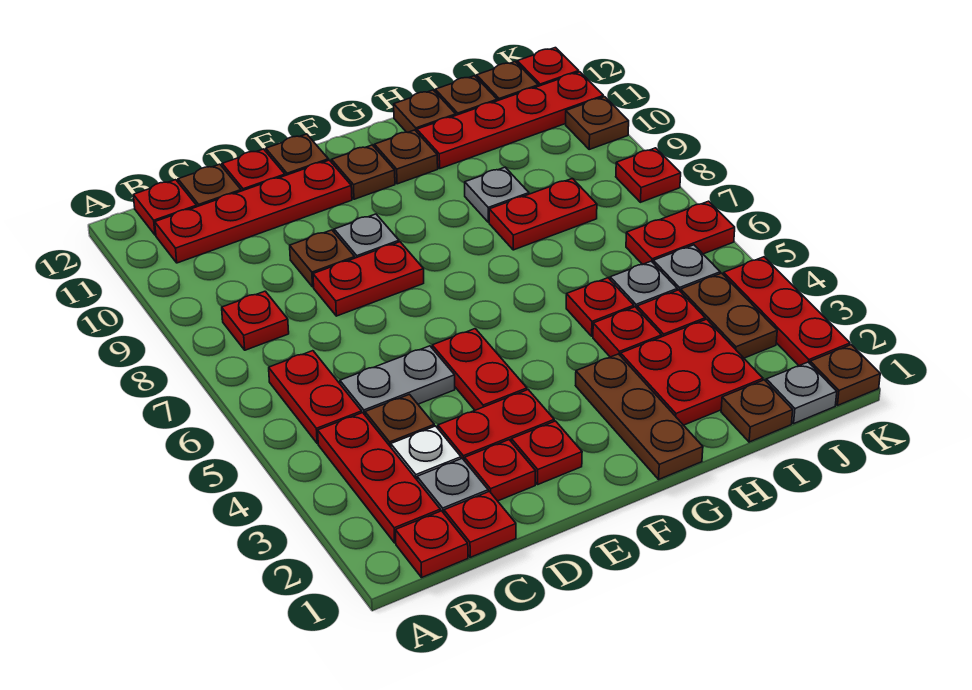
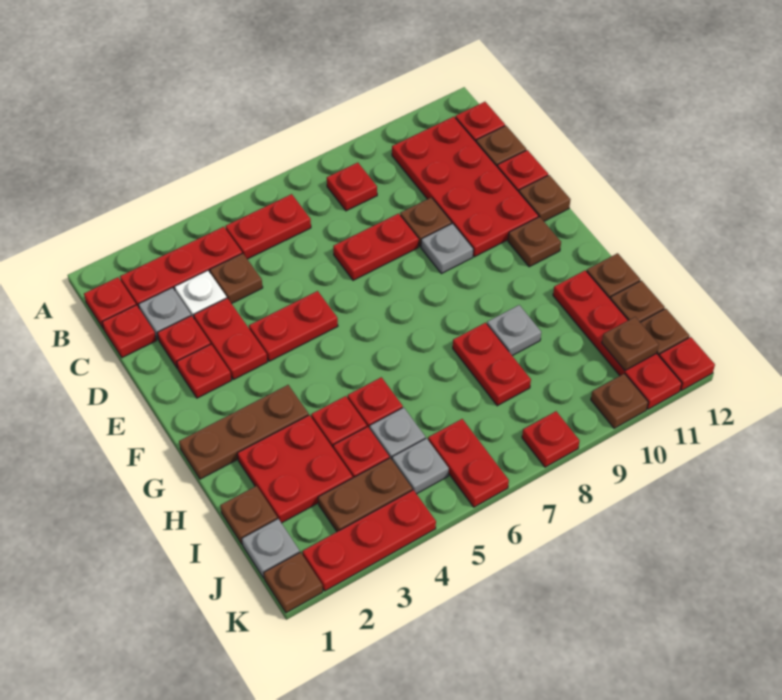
red plate B11:E11 level 1 -> red plate B10:E11 level 1
grey plate C5:D5 level 1 -> none
red plate D8:E8 level 1 -> red plate D7:D8 level 1
brown plate G11 level 1 -> brown plate J11 level 2

